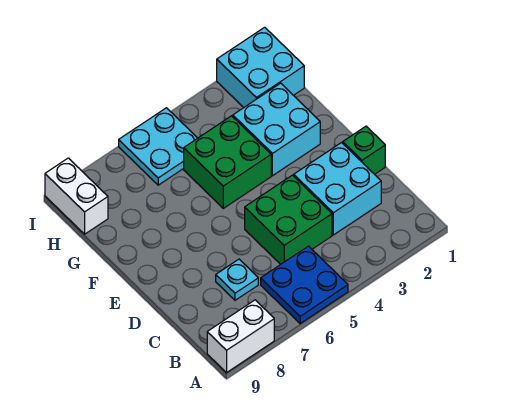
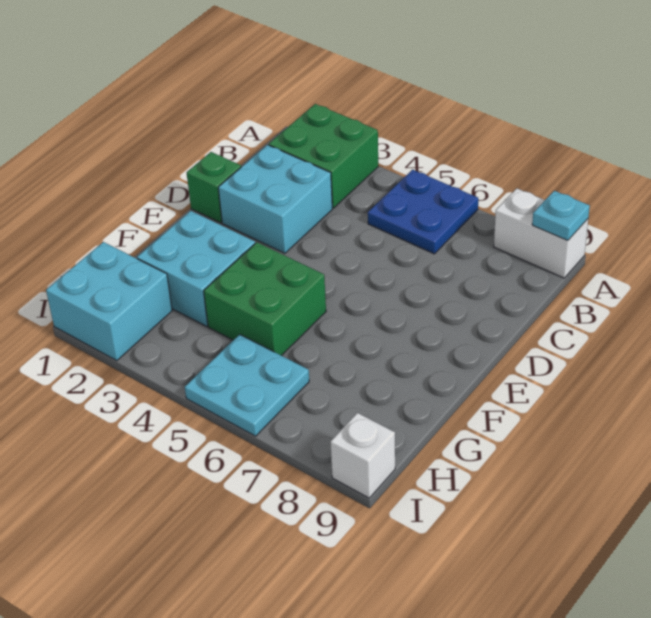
green brick C4:D5 level 1 -> green brick A2:B3 level 1
cyan plate C7 level 1 -> cyan plate A9 level 2
white brick H9:I9 level 1 -> white brick I9 level 1

